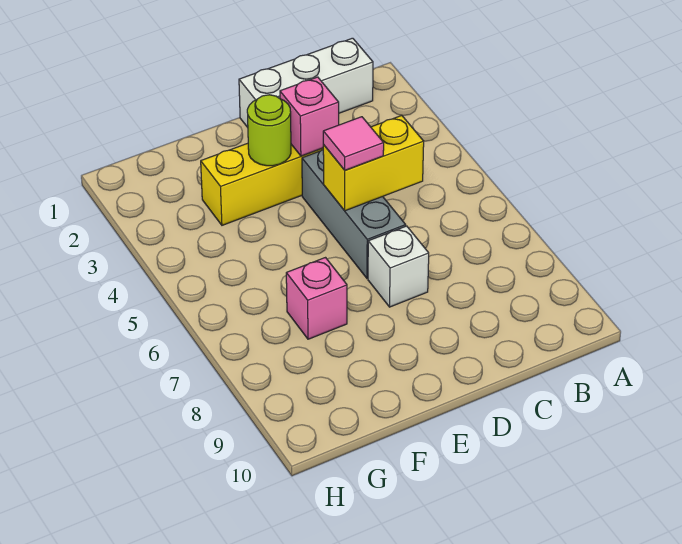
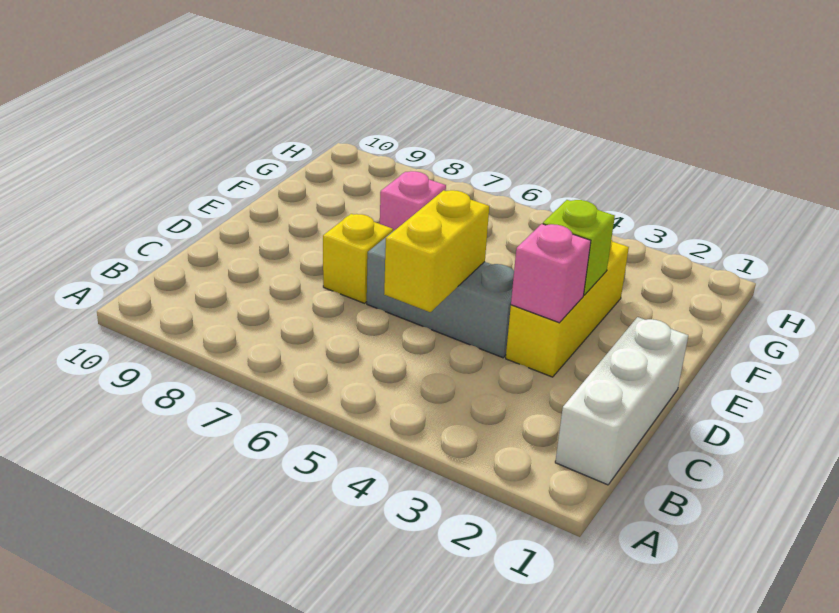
pink tile D5 level 3 -> none
white brick D7 level 1 -> yellow brick D7 level 1
lime round brick E3 level 2 -> lime brick E3 level 2

